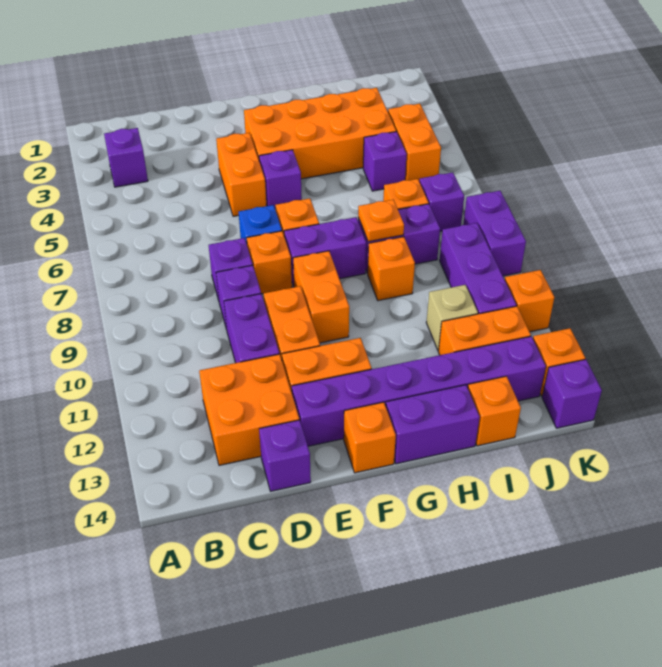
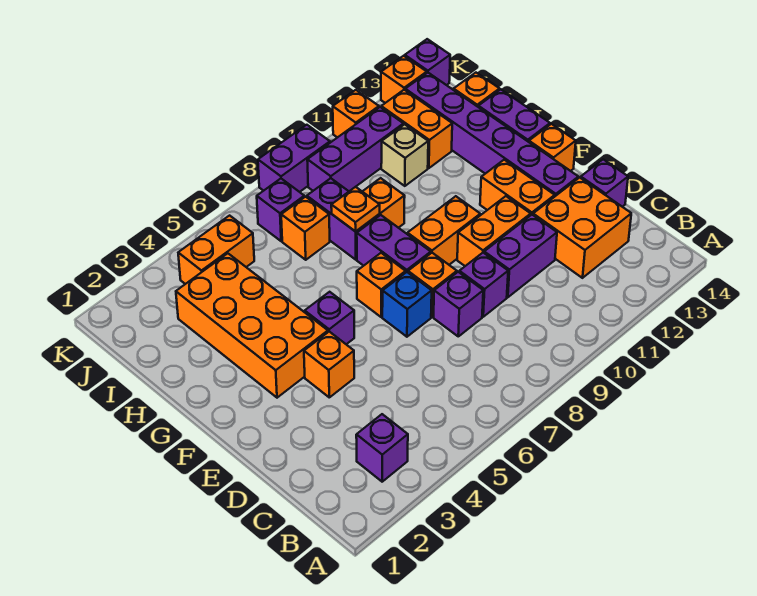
orange brick E4:E5 level 1 -> orange brick E4 level 1
purple brick I5 level 1 -> none

